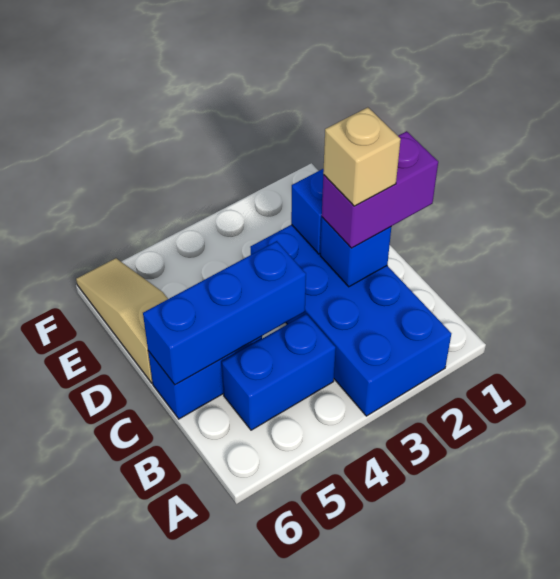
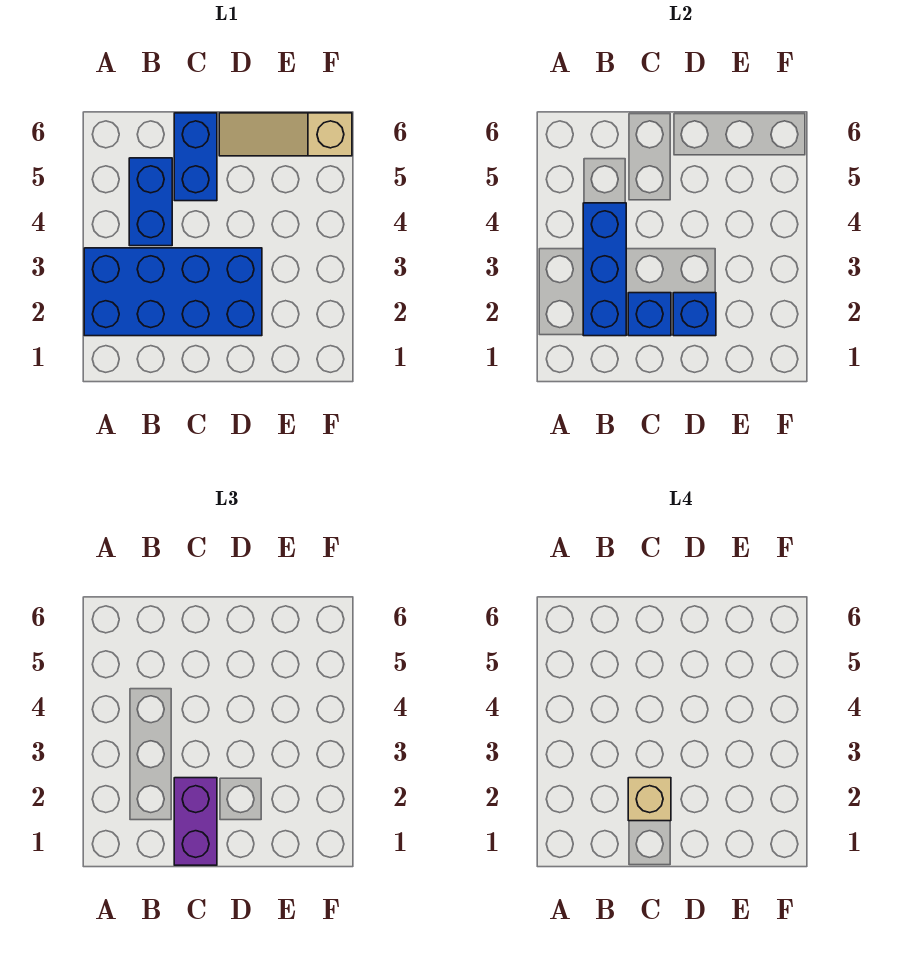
blue brick C4:C6 level 2 -> blue brick B2:B4 level 2
tan slope D6:F6 level 1 top D -> tan slope D6:F6 level 1 top F

